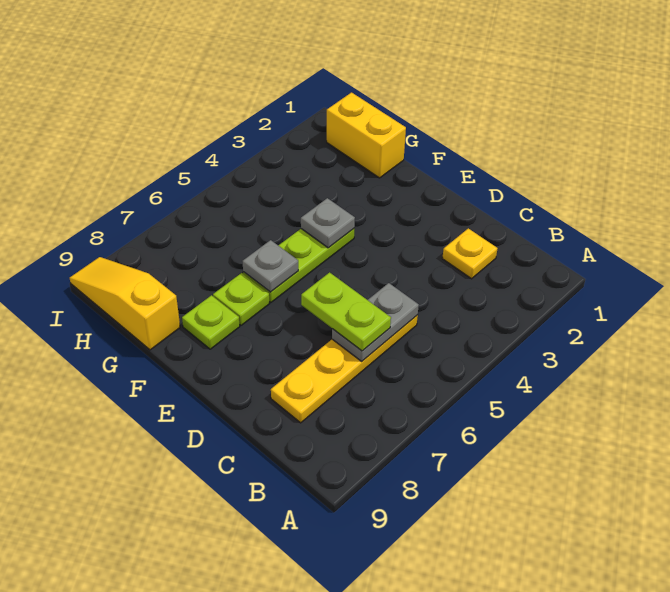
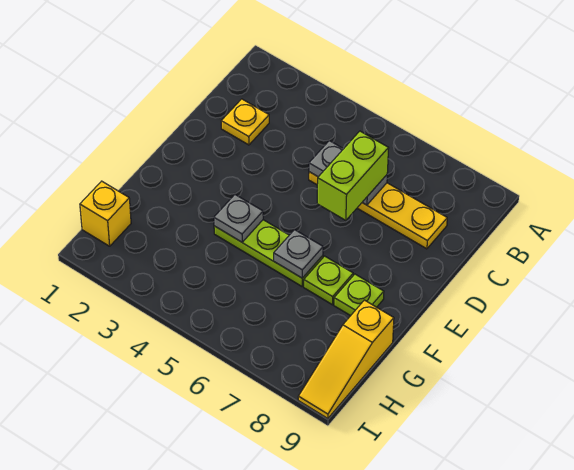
lime plate C6:D6 level 3 -> lime brick C6:D6 level 3
yellow brick G1:H1 level 1 -> yellow brick H1 level 1

